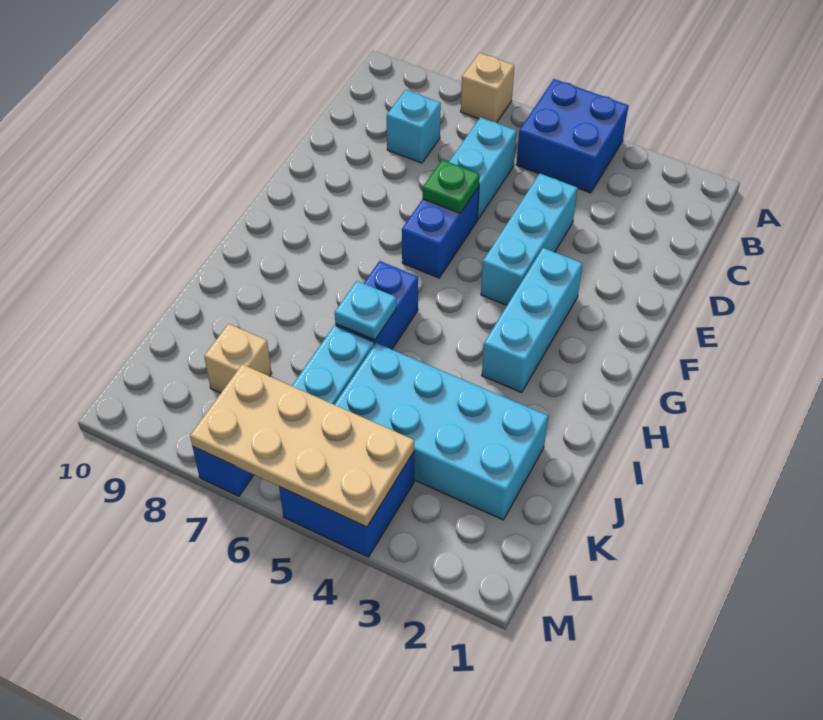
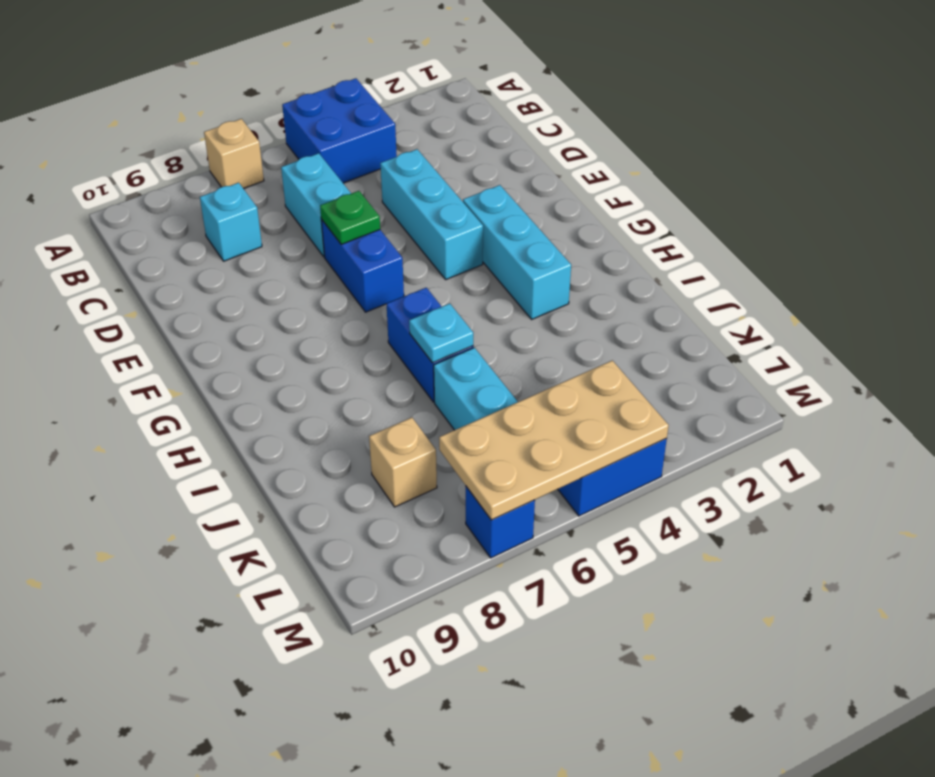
cyan brick J2:K5 level 1 -> none

